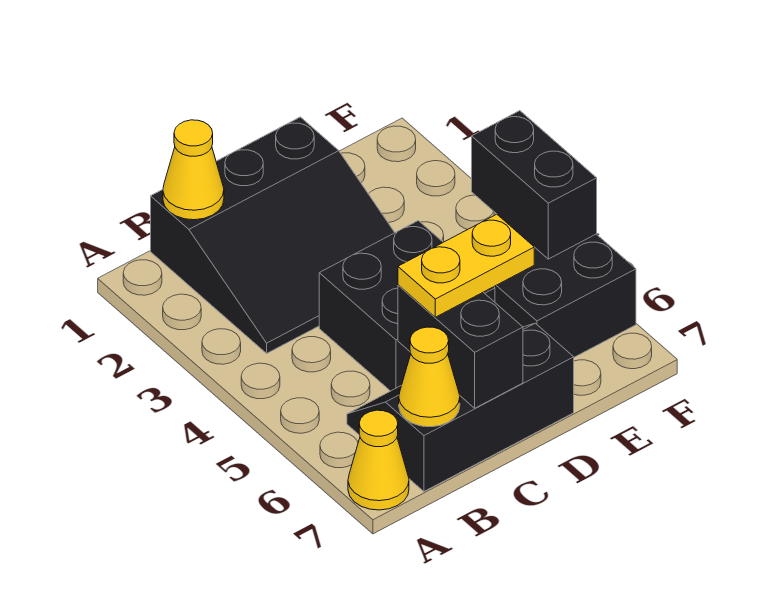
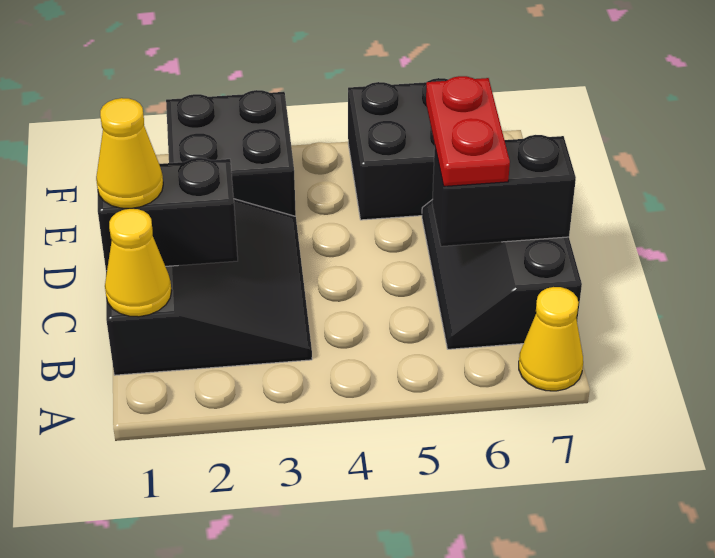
yellow cone B7 level 2 -> yellow cone C1 level 3
black brick C4:D5 level 1 -> black brick E2:F3 level 1
yellow plate C6:D6 level 3 -> red plate C6:D6 level 3
black brick F4:F5 level 2 -> black brick C1:C2 level 2

